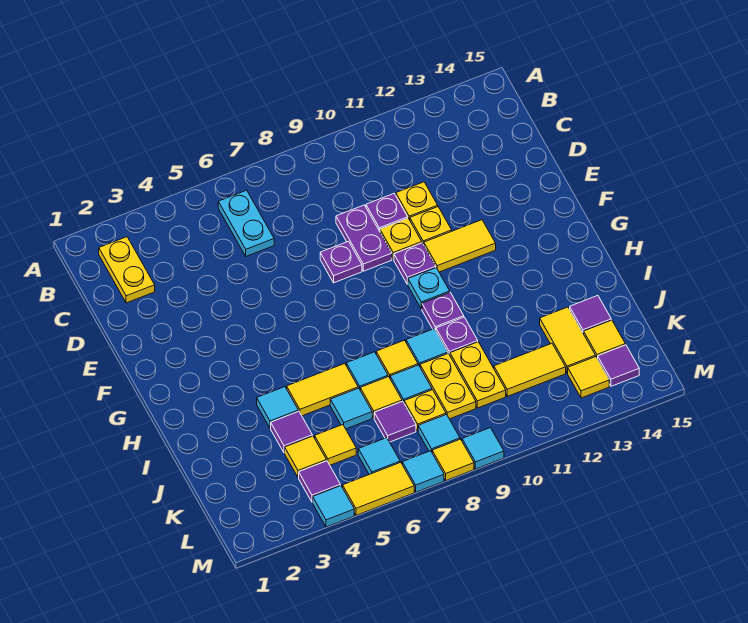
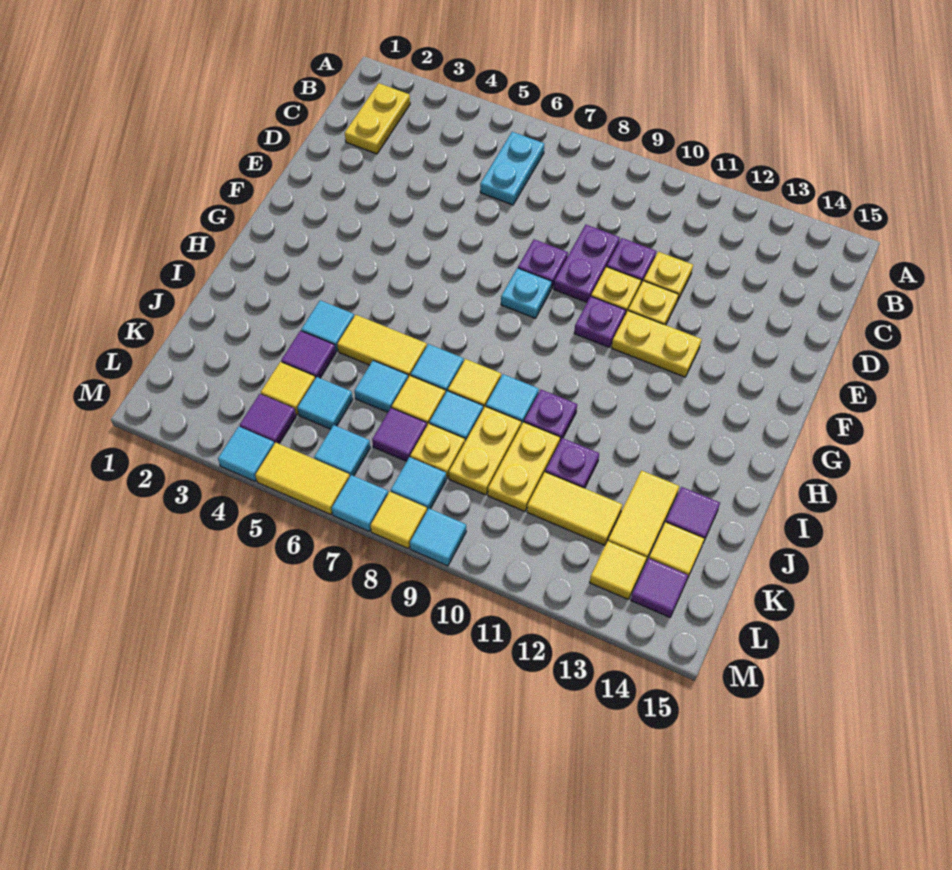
yellow tile F11:F12 level 1 -> yellow plate F11:F12 level 1
cyan plate G10 level 1 -> cyan plate F8 level 1
purple plate H10 level 1 -> purple plate J11 level 1
yellow tile K5 level 1 -> cyan tile K5 level 1

